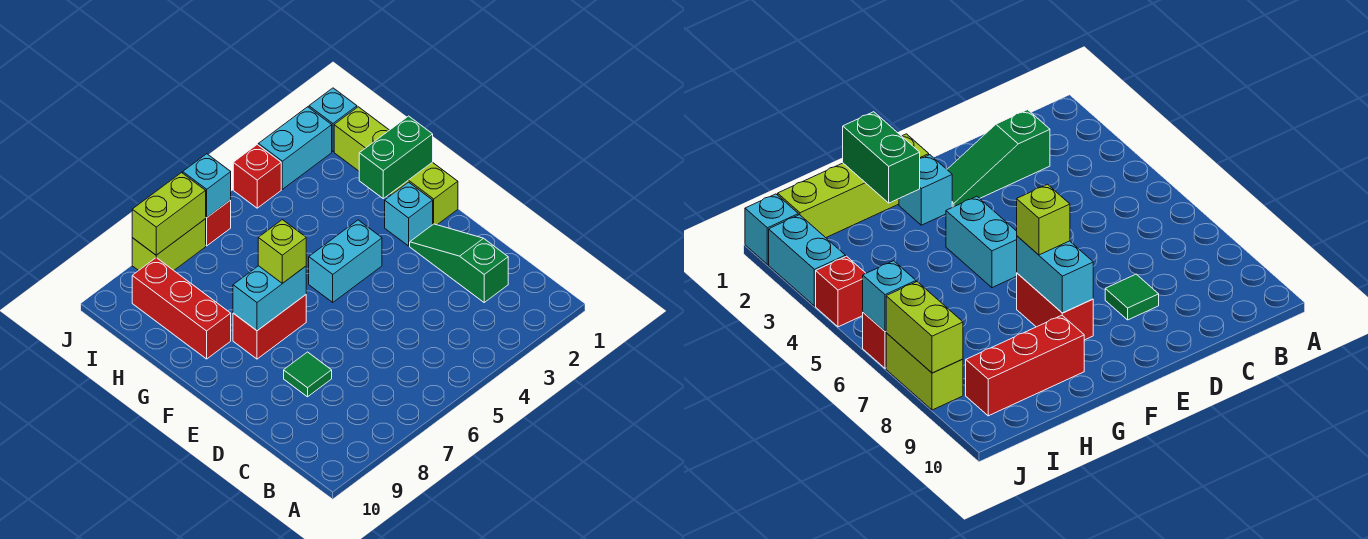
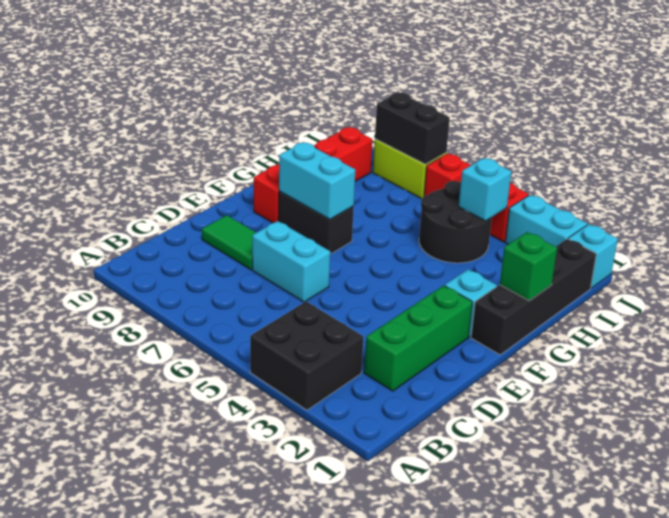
none -> black brick A3:B4 level 1
green slope C2:E2 level 1 top C -> green brick C2:E2 level 1
green tile D8 level 1 -> green tile D8:D9 level 1
lime brick F1:I1 level 1 -> black brick F1:I1 level 1
cyan brick F4:F5 level 1 -> cyan brick D6:D7 level 1
red brick F7:F8 level 1 -> black brick F7:F8 level 1
lime brick F7 level 3 -> none
green brick G1:G2 level 2 -> green brick G1 level 2
red brick G9:I9 level 1 -> red brick F9:I9 level 1
none -> black round brick H4:I5 level 1
cyan brick J6 level 2 -> cyan brick I4 level 2
lime brick J7:J8 level 2 -> black brick J7:J8 level 2

